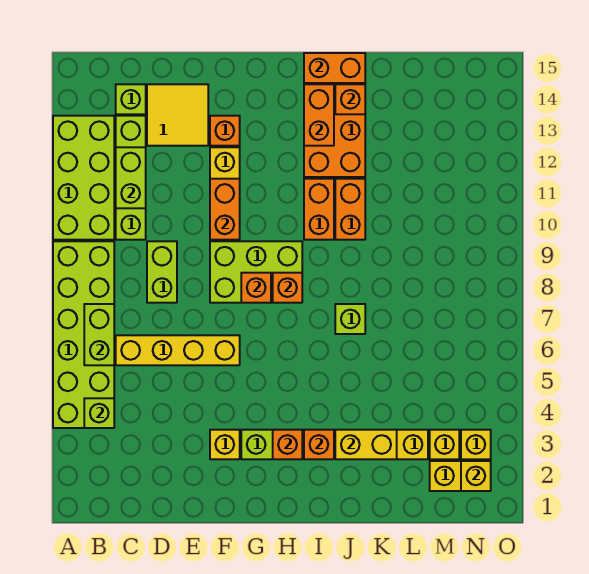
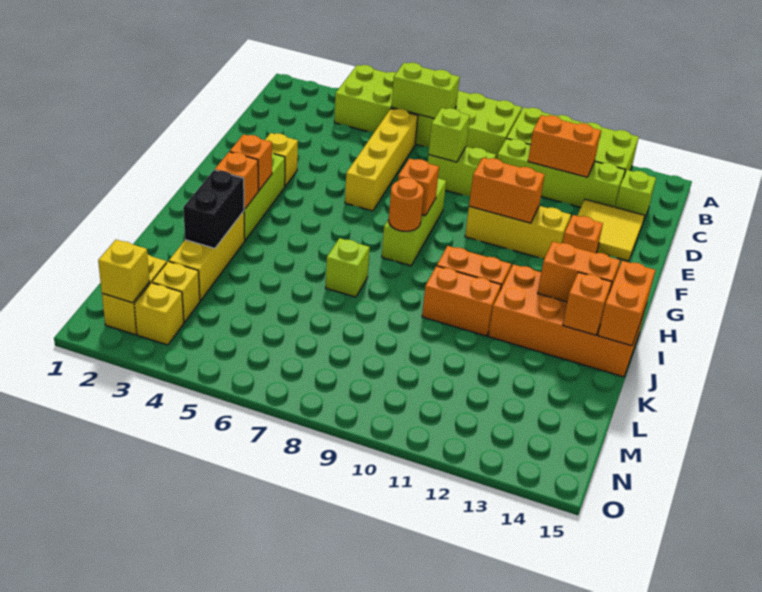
lime brick B4 level 2 -> lime brick D8 level 2
lime brick C11:C12 level 2 -> orange brick C11:C12 level 2
lime brick F8:H9 level 1 -> lime brick F8:H8 level 1
orange brick H8 level 2 -> orange round brick H8 level 2
yellow brick J3:K3 level 2 -> black brick J3:K3 level 2

